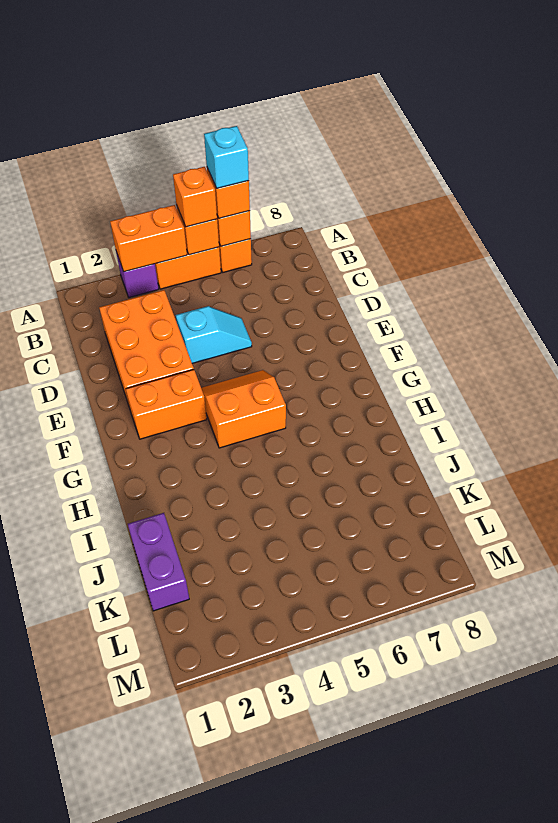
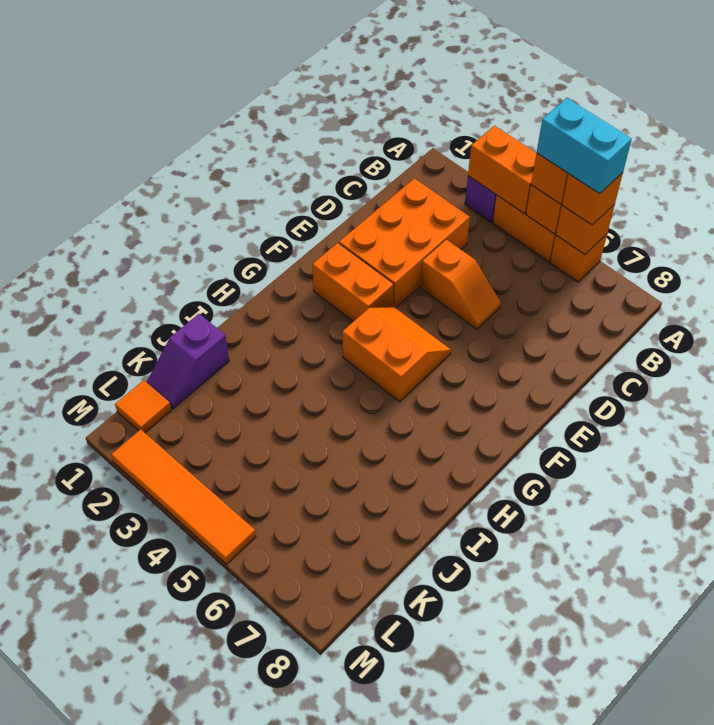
cyan brick A6 level 4 -> cyan brick A5:A6 level 4
cyan slope D4:D5 level 1 top 4 -> orange slope D4:D5 level 1 top 4
purple brick J1:K1 level 1 -> purple slope J1:K1 level 1 top J
none -> orange tile L1 level 1
none -> orange tile M2:M5 level 1

